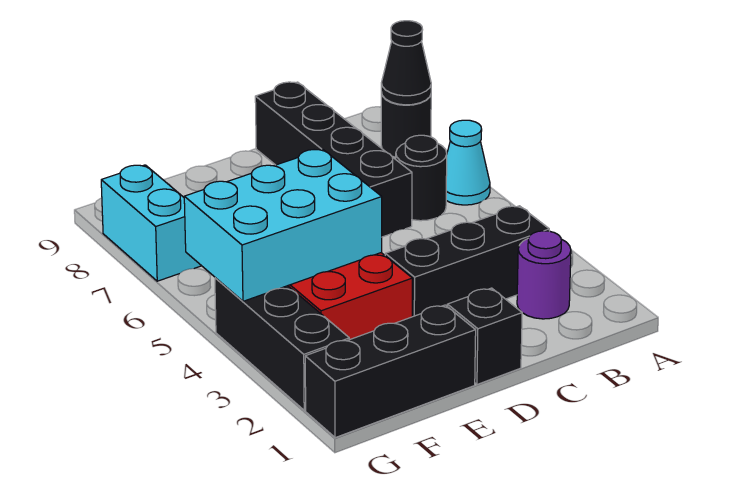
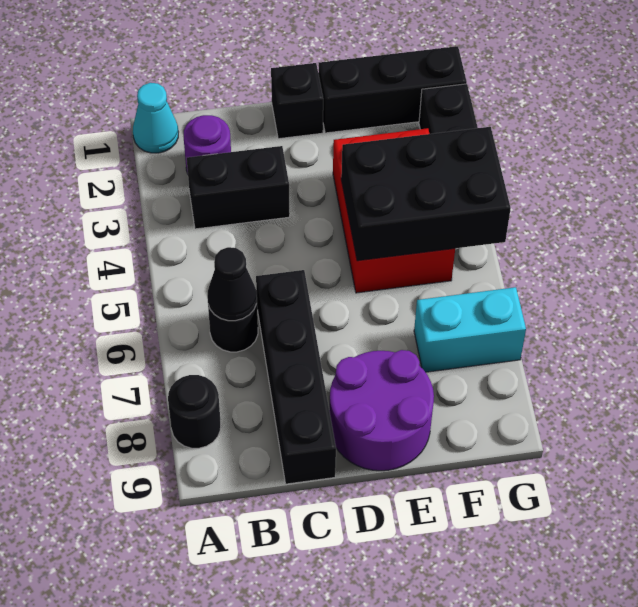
cyan cone A6 level 1 -> cyan cone A1 level 1
black cone A8 level 2 -> black cone B6 level 2
black brick B3:D3 level 1 -> black brick B3:C3 level 1
none -> purple round brick D8:E9 level 1
cyan brick E4:G5 level 2 -> black brick E4:G5 level 2
cyan brick G7:G8 level 1 -> cyan brick F7:G7 level 1

